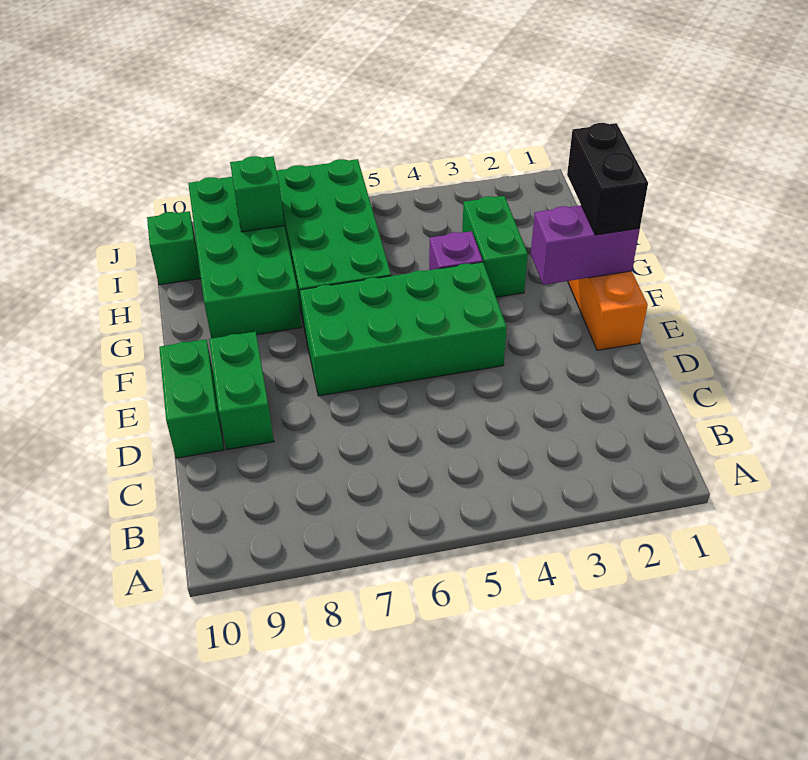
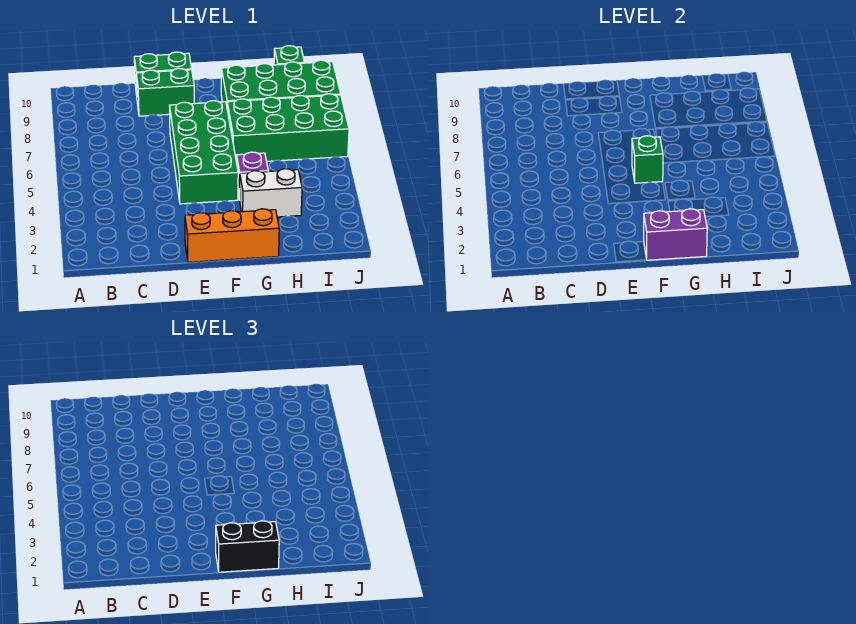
purple brick F1:F2 level 2 -> purple brick F1:G1 level 2
green brick G3:H3 level 1 -> white brick G3:H3 level 1
green brick I8 level 2 -> green brick F5 level 2

